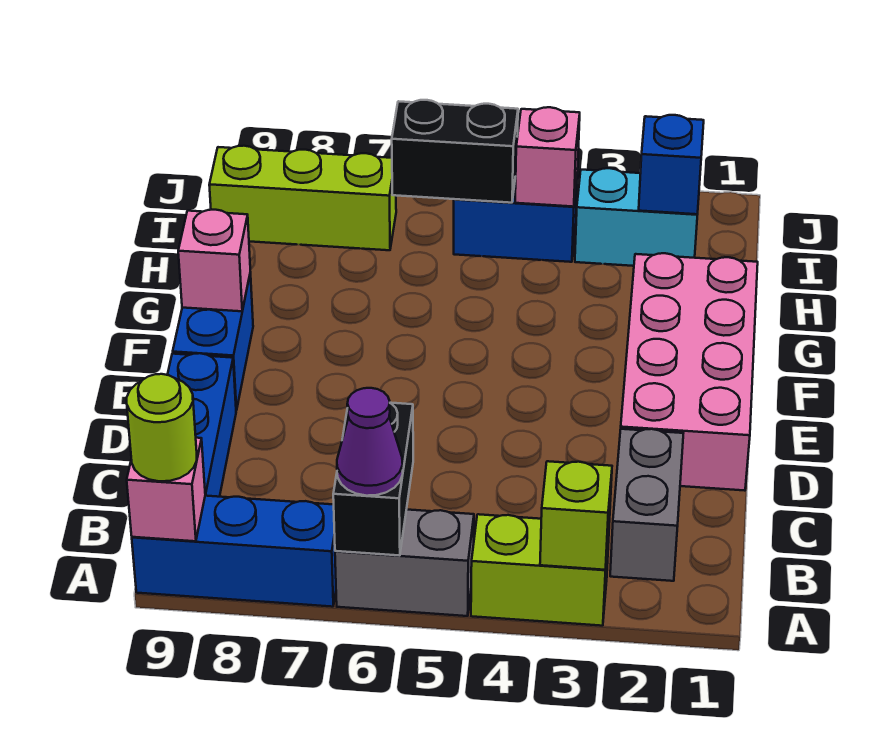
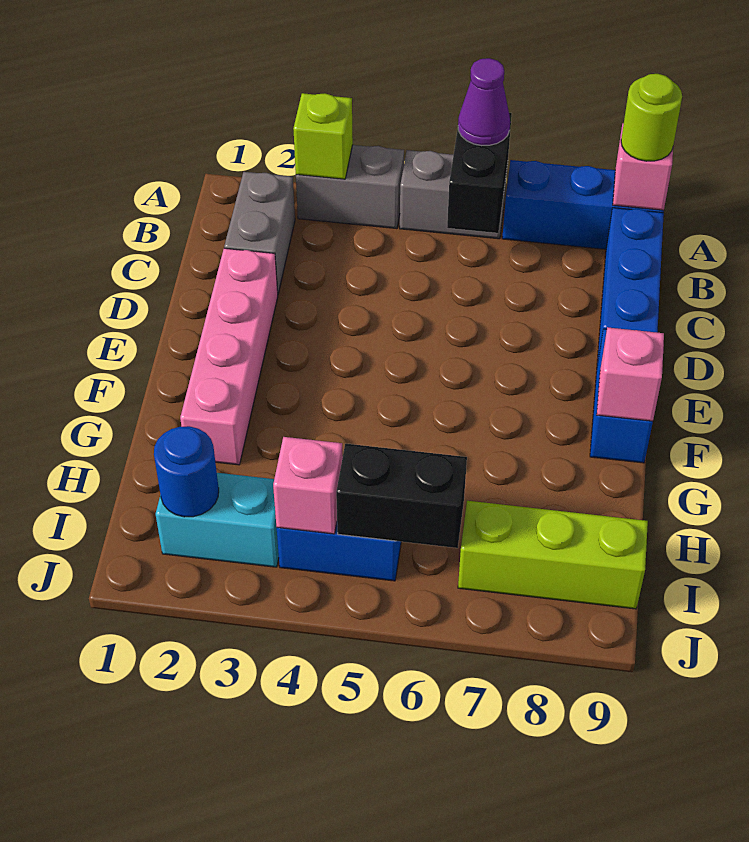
lime brick A3:A4 level 1 -> grey brick A3:A4 level 1
pink brick D1:G2 level 1 -> pink brick D2:G2 level 1
blue brick I2 level 2 -> blue round brick I2 level 2

